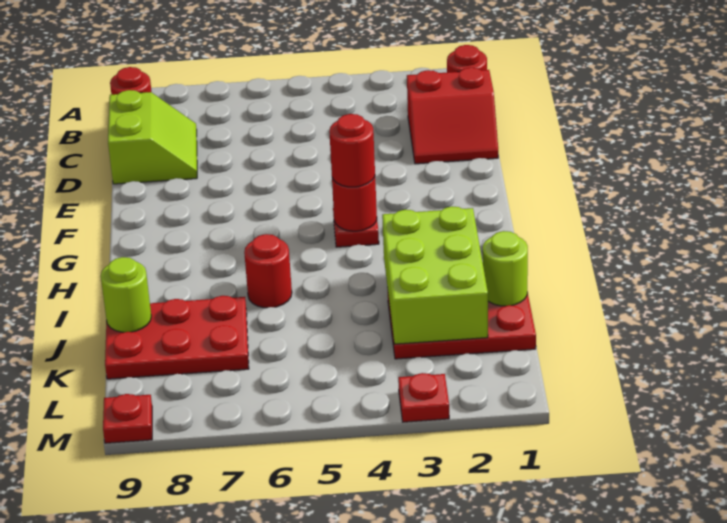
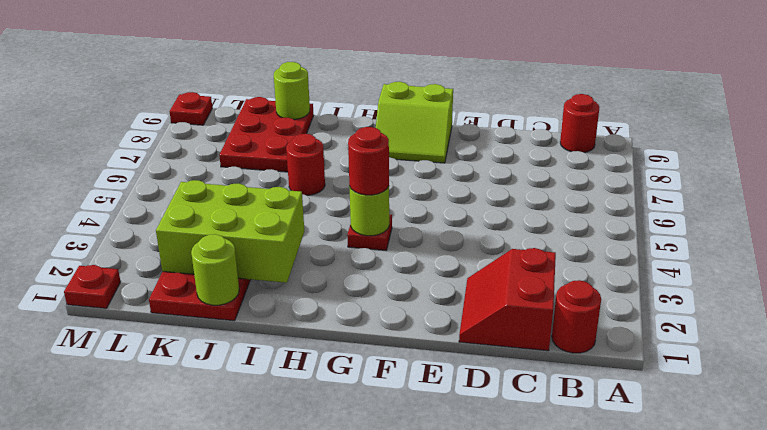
lime slope C8:D9 level 1 top 9 -> lime slope F8:G9 level 1 top 9
red round brick G4 level 2 -> lime round brick G4 level 2
red plate M3 level 1 -> red plate M1 level 1

